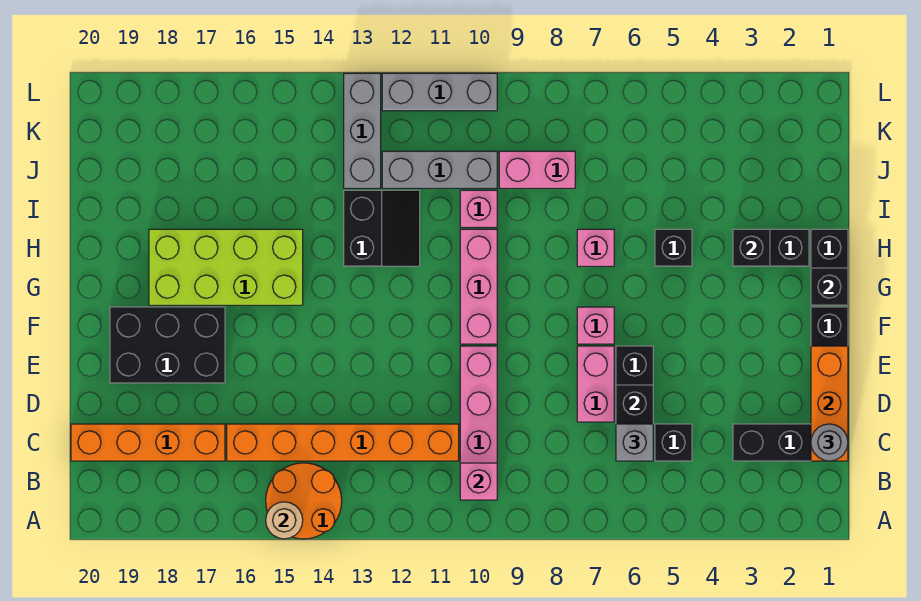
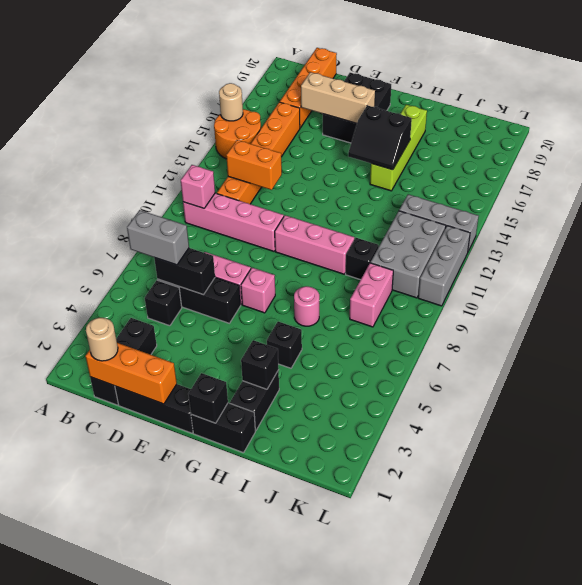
grey round brick C1 level 3 -> tan round brick C1 level 3
grey brick C6 level 3 -> grey brick B6:C6 level 3
none -> orange brick C12:D12 level 2
none -> tan brick D17:F17 level 2
lime brick G15:H18 level 1 -> lime brick H15:H18 level 1
pink brick H7 level 1 -> pink round brick H7 level 1
black slope H12:I13 level 1 top 13 -> black slope G15:H16 level 2 top 16
pink brick I10 level 1 -> black brick I10 level 1
grey brick J10:J12 level 1 -> grey brick J10:K12 level 1

